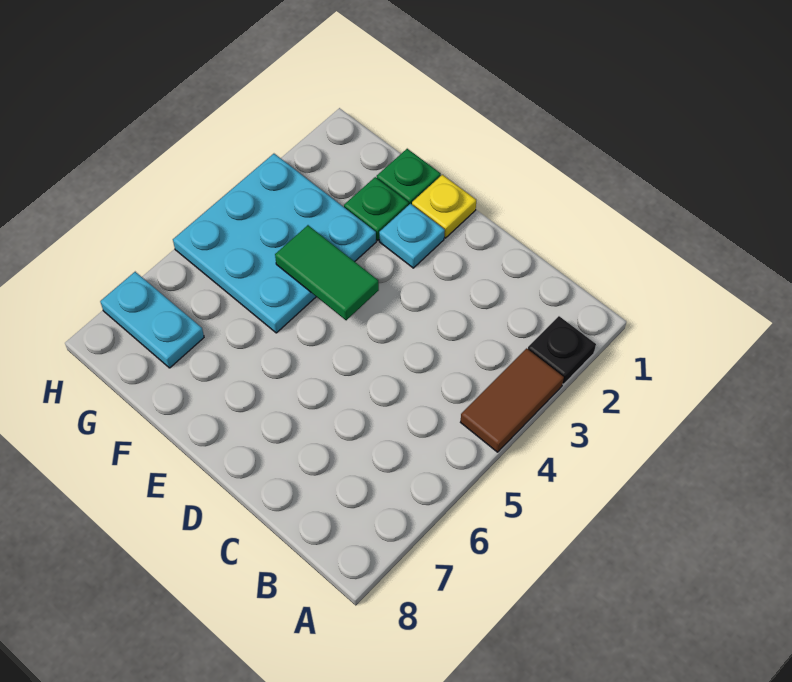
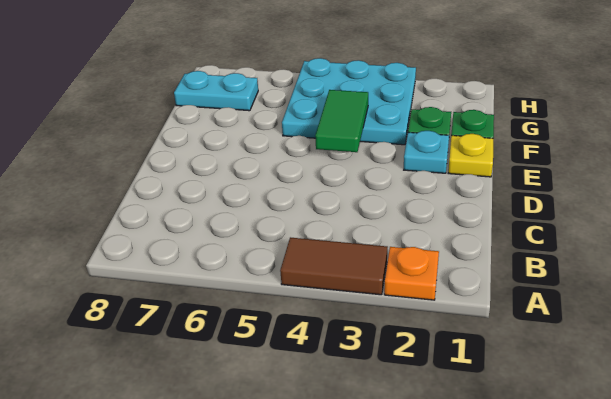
black plate A2 level 1 -> orange plate A2 level 1
cyan plate G7:H7 level 1 -> cyan plate G7:G8 level 1

